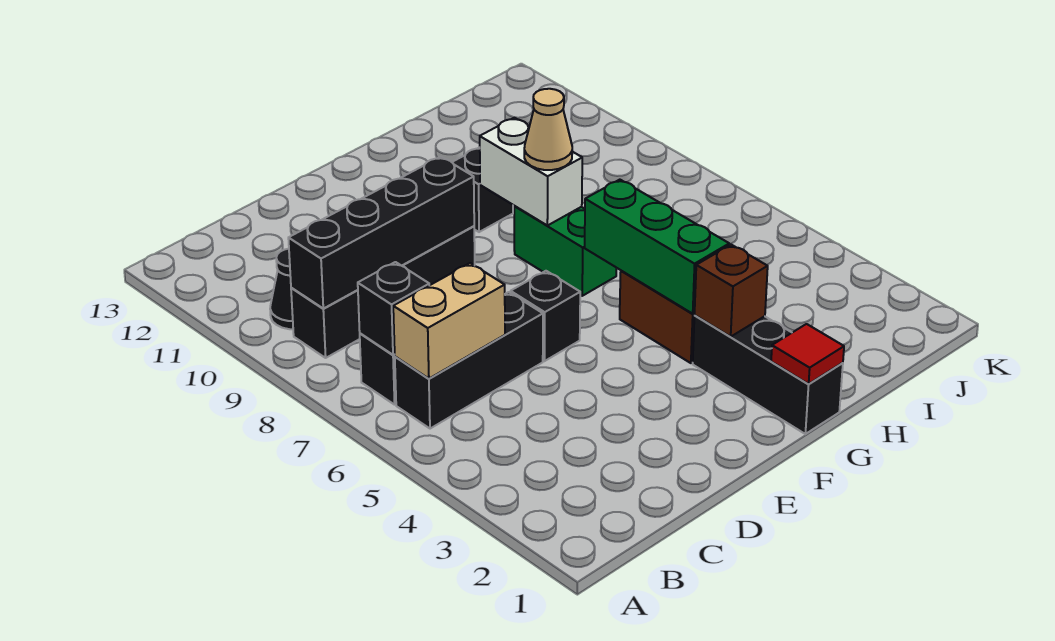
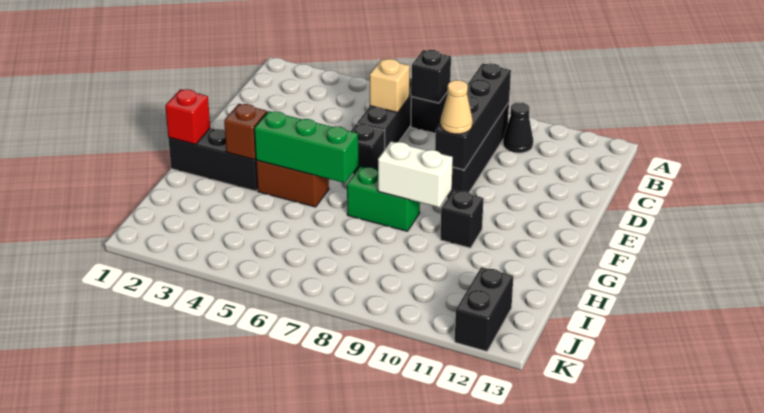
tan brick B6:C6 level 2 -> tan brick C6 level 2
red tile G1 level 2 -> red brick G1 level 2
tan cone G8 level 3 -> tan cone E9 level 3
none -> black brick J12:K12 level 1

